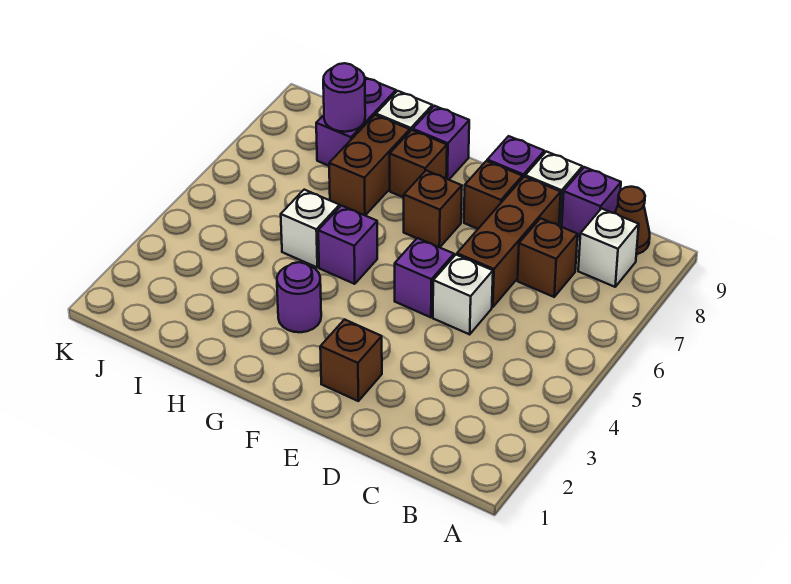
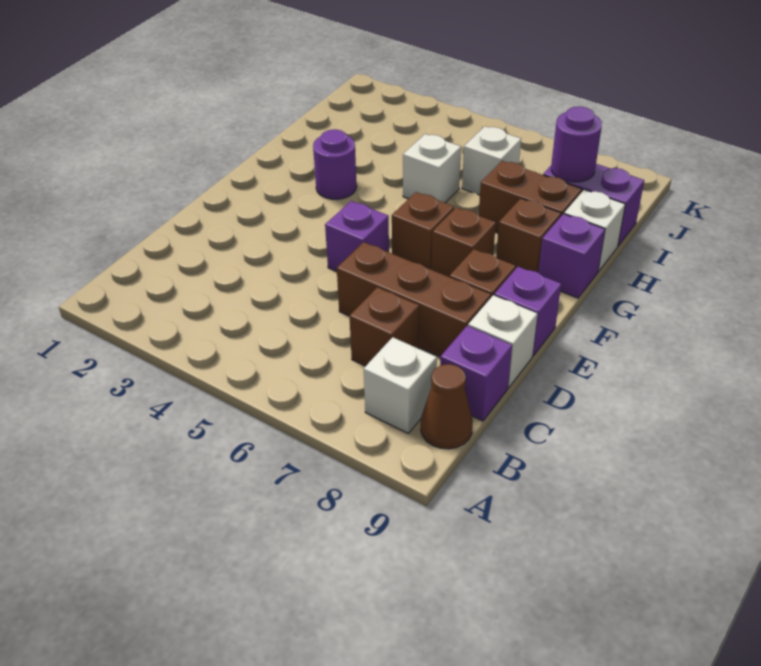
white brick D5 level 1 -> white brick I6 level 1
brown brick E2 level 1 -> brown brick F6 level 1
purple brick G5 level 1 -> none

